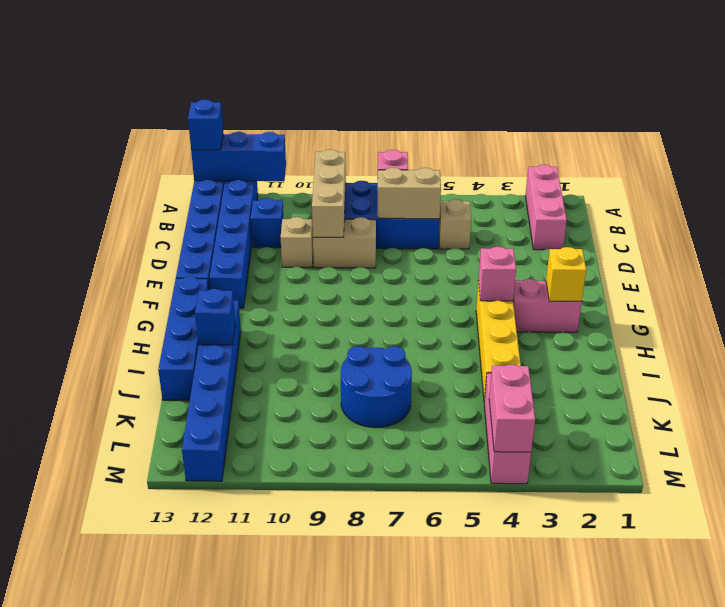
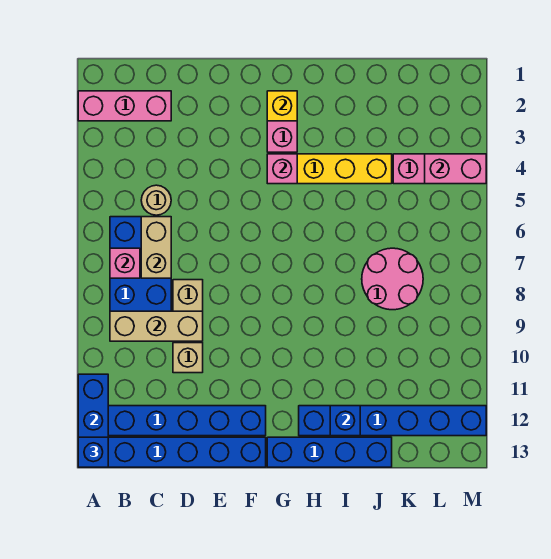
tan brick C5 level 1 -> tan round brick C5 level 1
blue brick C11 level 1 -> none
blue round brick J7:K8 level 1 -> pink round brick J7:K8 level 1

